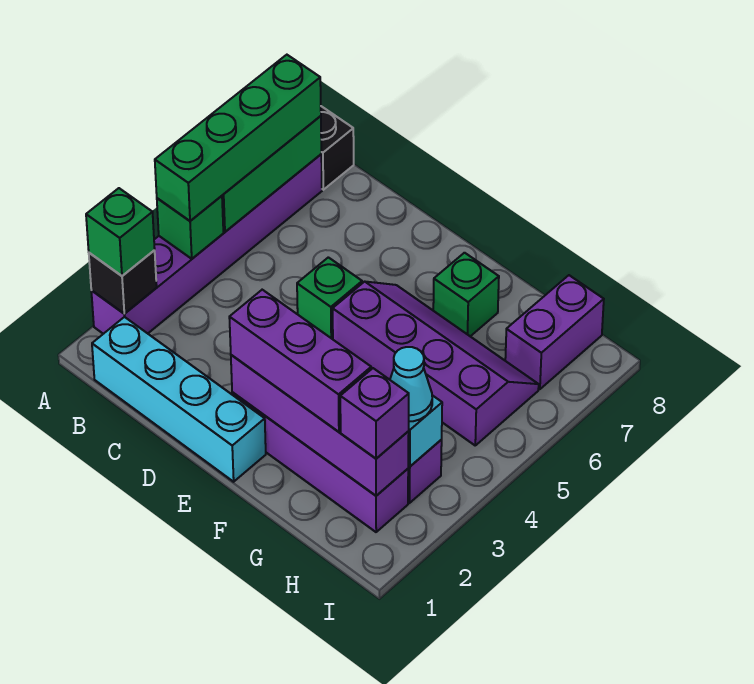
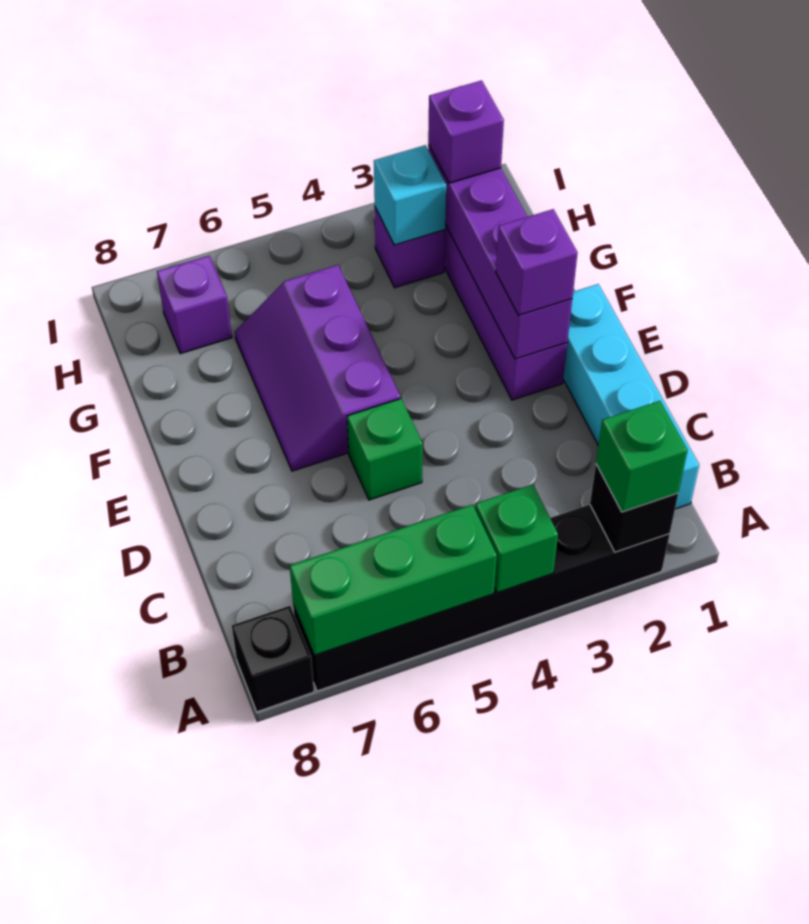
purple brick A2:A7 level 1 -> black brick A2:A7 level 1
green brick A4:A7 level 3 -> none
purple brick E2:G2 level 3 -> purple brick E2 level 3
purple slope E5:H6 level 1 top 5 -> purple slope E5:G6 level 1 top 5
green brick F7 level 1 -> none
cyan cone H3 level 3 -> none
purple brick H7:H8 level 1 -> purple brick H7 level 1

